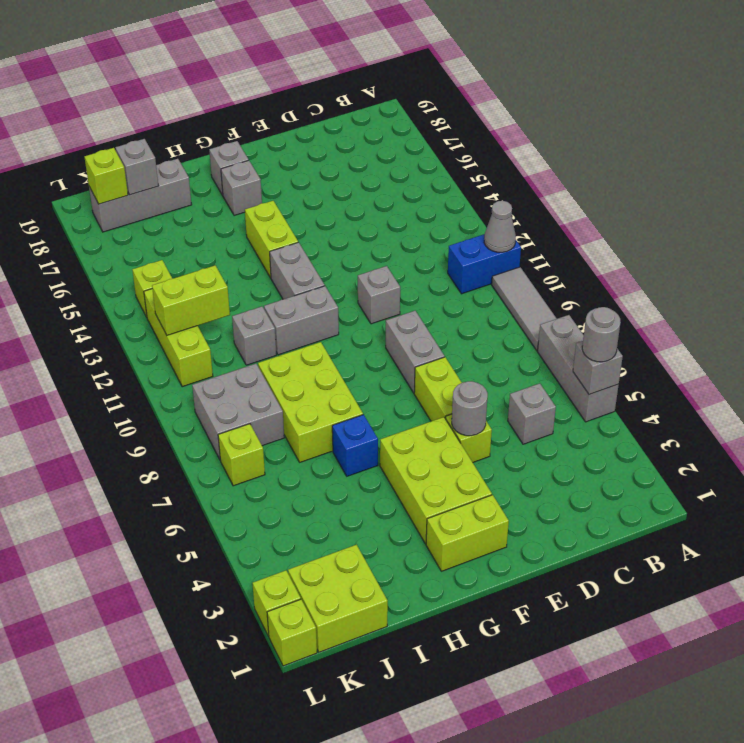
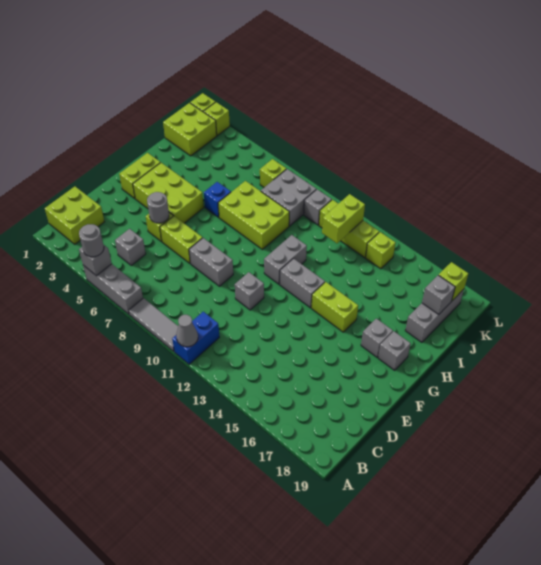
none -> lime brick B1:C2 level 1
grey brick I11 level 1 -> grey brick K10 level 1

